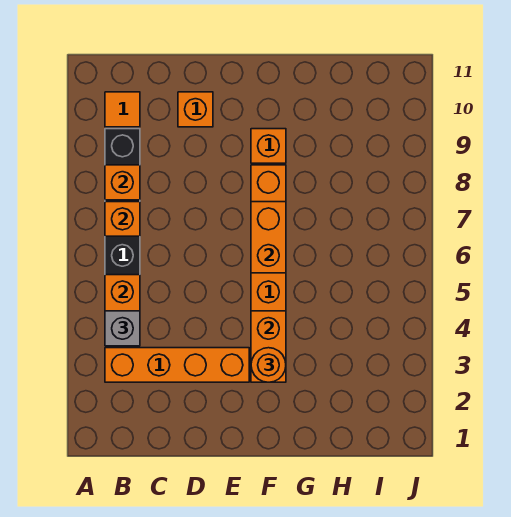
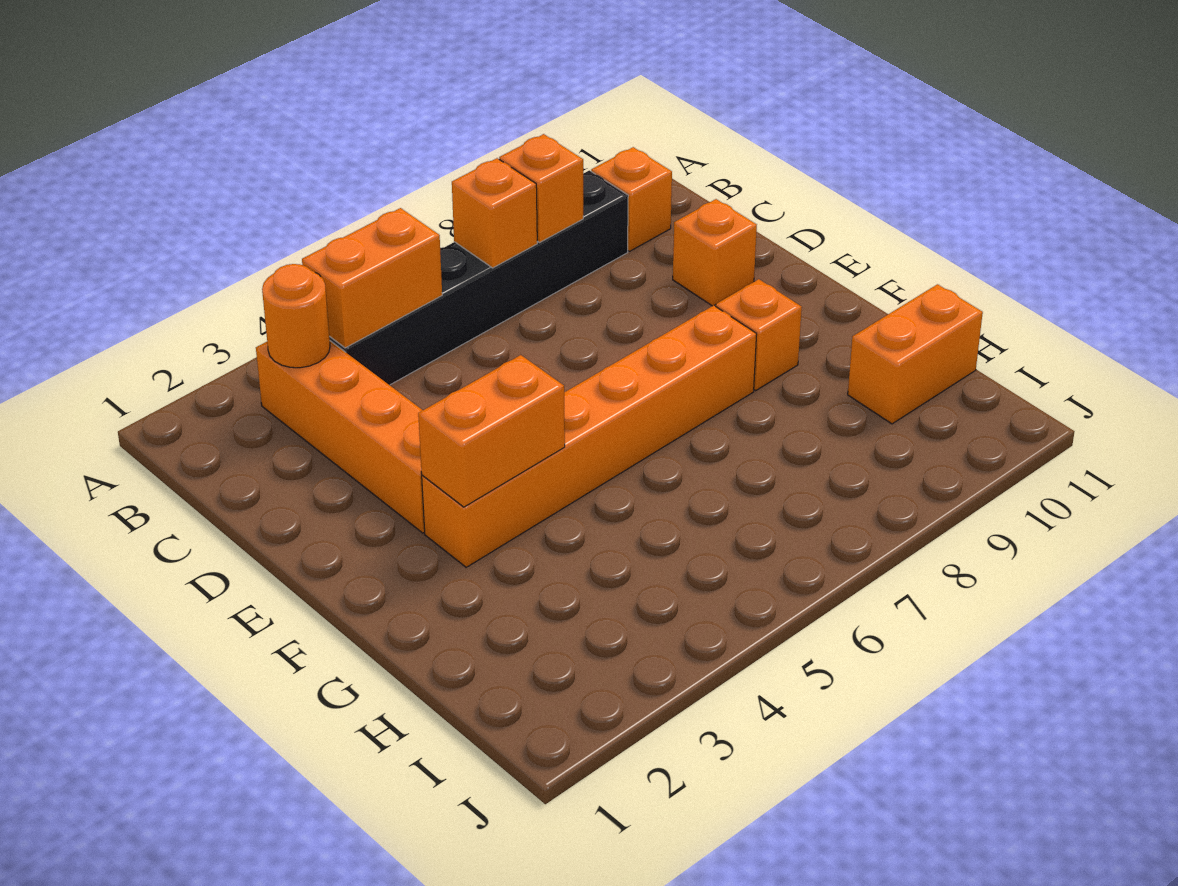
grey brick B4 level 3 -> none
orange tile B10 level 1 -> orange brick B10 level 1
orange round brick F3 level 3 -> orange round brick B3 level 2
orange brick F6:F7 level 2 -> orange brick H10:H11 level 1

